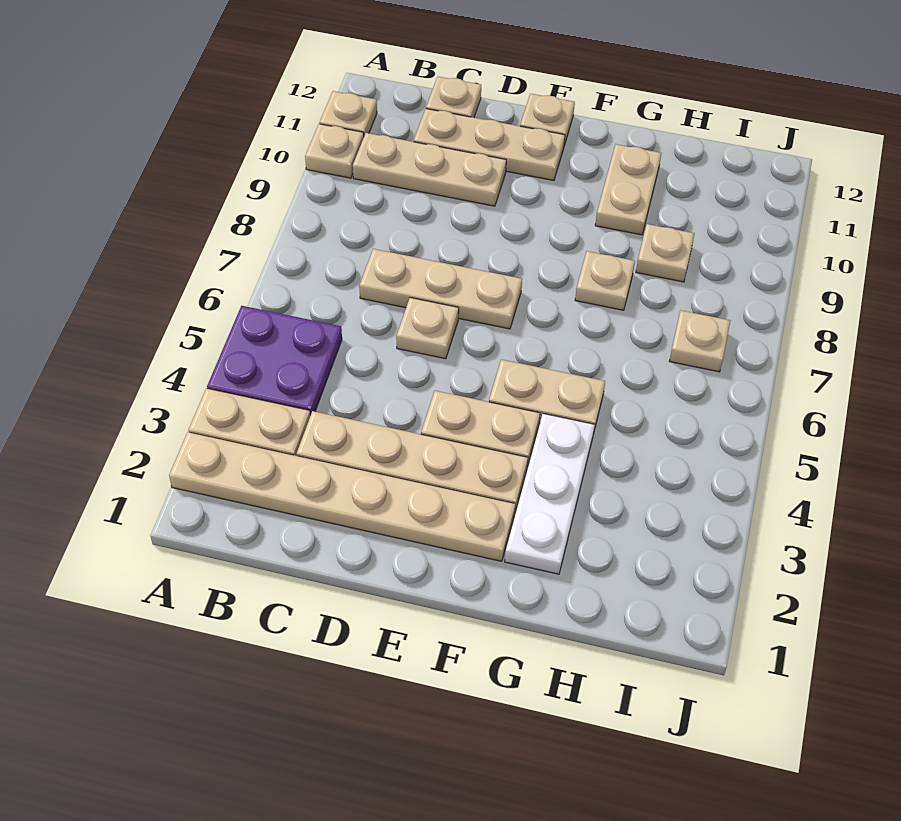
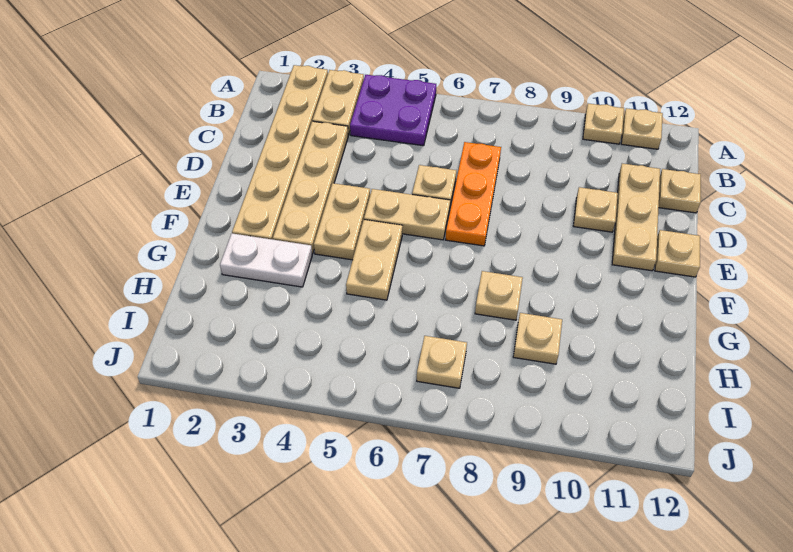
tan plate B10:D10 level 1 -> tan plate D10 level 1
tan plate C7:E7 level 1 -> orange plate C7:E7 level 1
white plate G2:G4 level 1 -> white plate G2:G3 level 1
tan plate G10:G11 level 1 -> tan plate E5:E6 level 1

